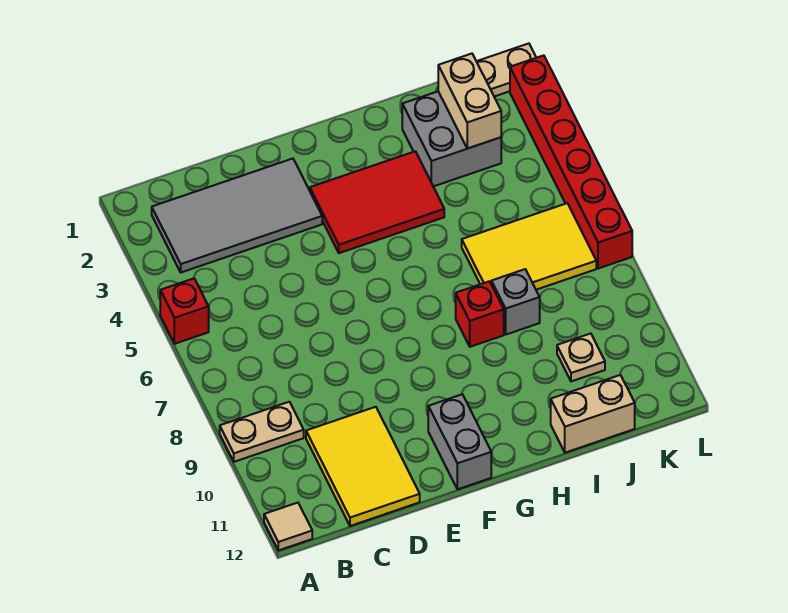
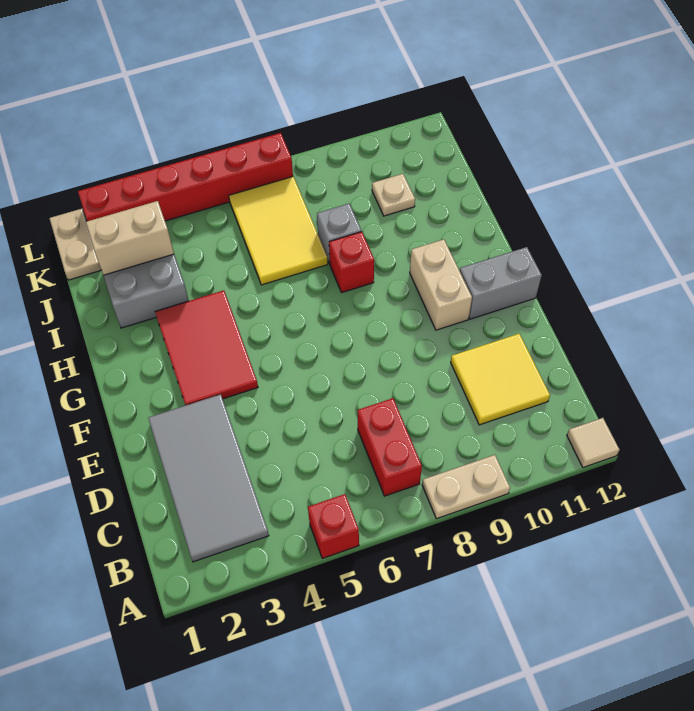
tan plate A9:B9 level 1 -> tan plate A8:A9 level 1
none -> red brick B7:C7 level 1
yellow tile C10:D12 level 1 -> yellow tile C10:D11 level 1
tan brick I12:J12 level 1 -> tan brick F10:G10 level 1

